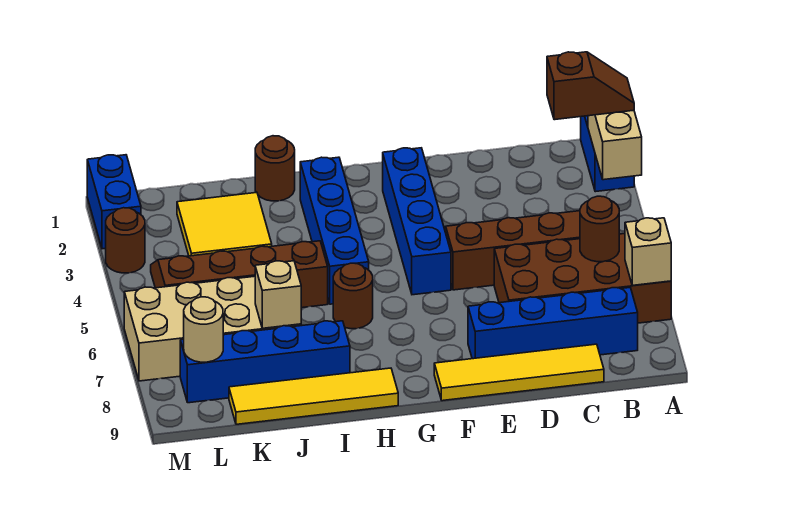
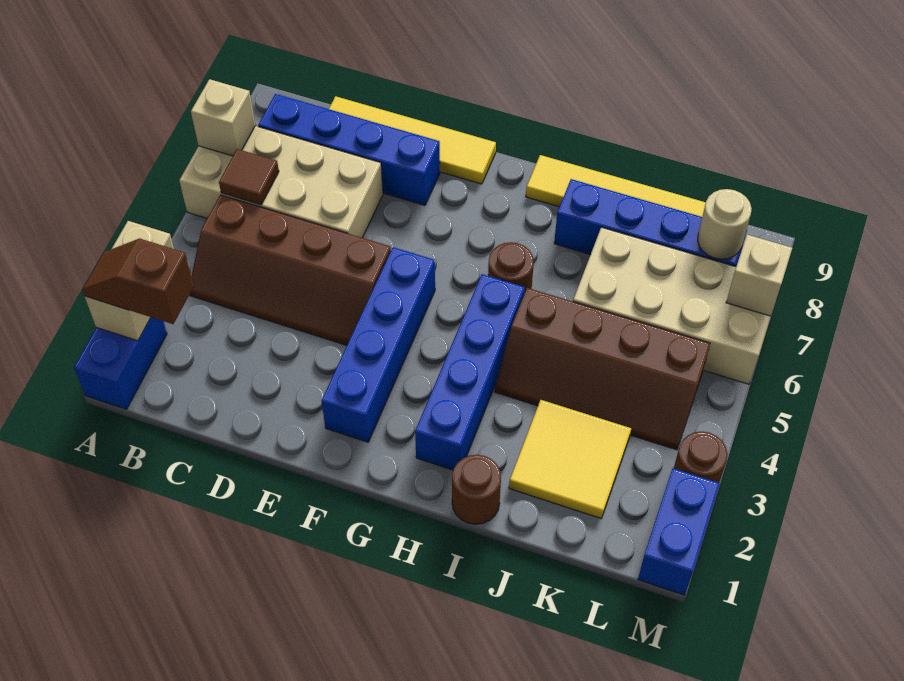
brown brick A6:D7 level 1 -> tan brick A6:D7 level 1
brown round brick B6 level 2 -> brown tile B6 level 2
tan brick J7 level 2 -> tan brick M7 level 2

